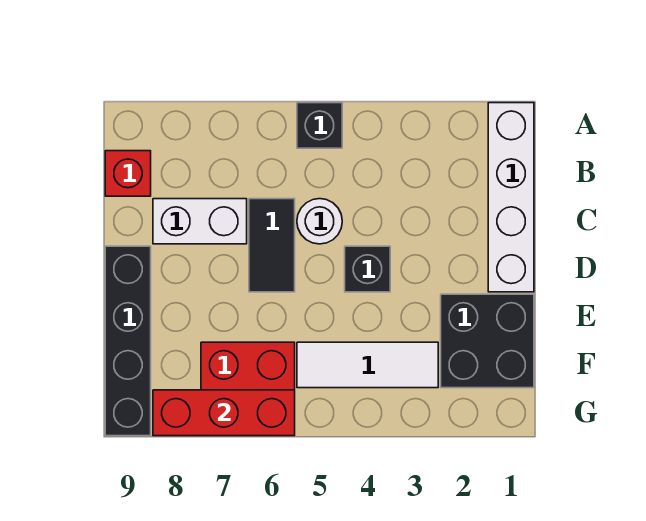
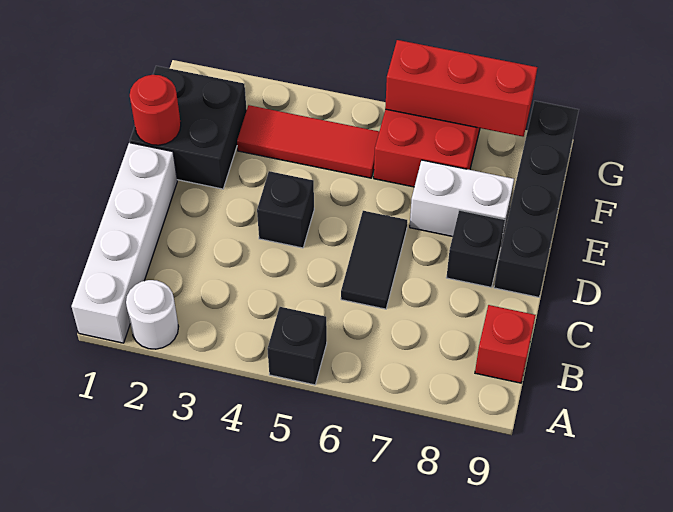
white round brick C5 level 1 -> white round brick A2 level 1
white brick C7:C8 level 1 -> white brick E7:E8 level 1
none -> black brick D8 level 1
none -> red round brick E1 level 2
white tile F3:F5 level 1 -> red tile F3:F5 level 1

